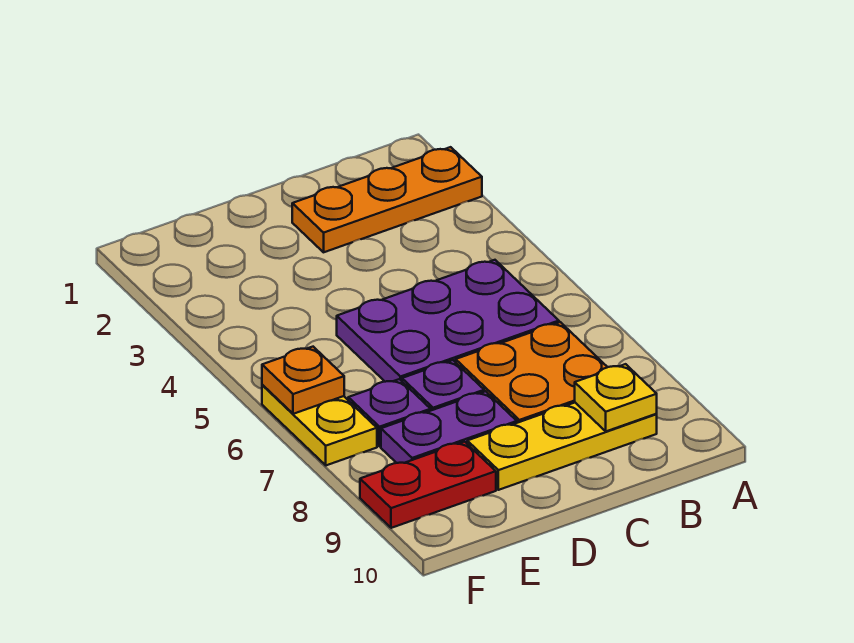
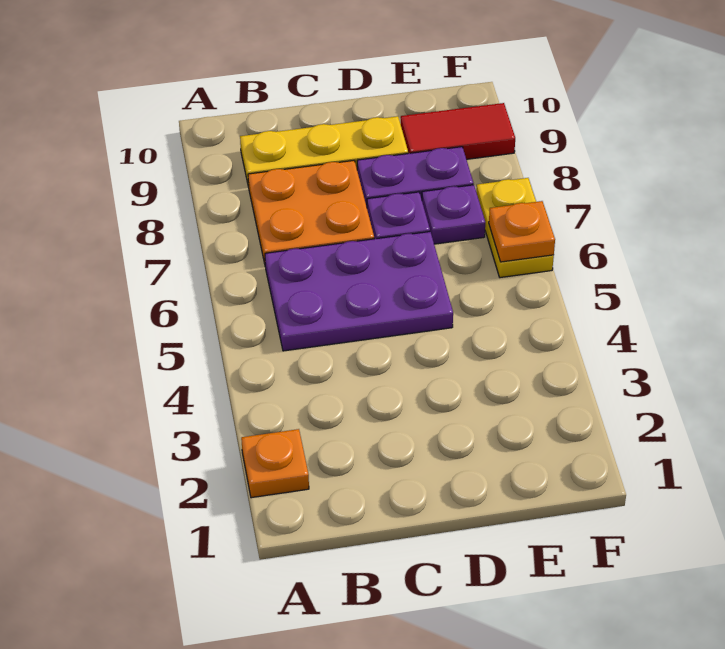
orange plate A2:C2 level 1 -> orange plate A2 level 1
yellow plate B9 level 2 -> none
red plate E9:F9 level 1 -> red tile E9:F9 level 1

